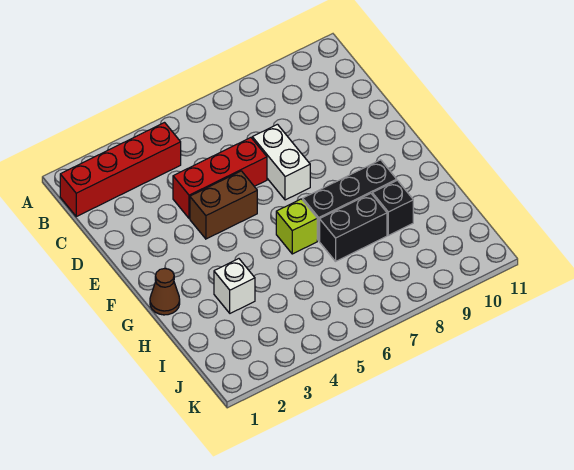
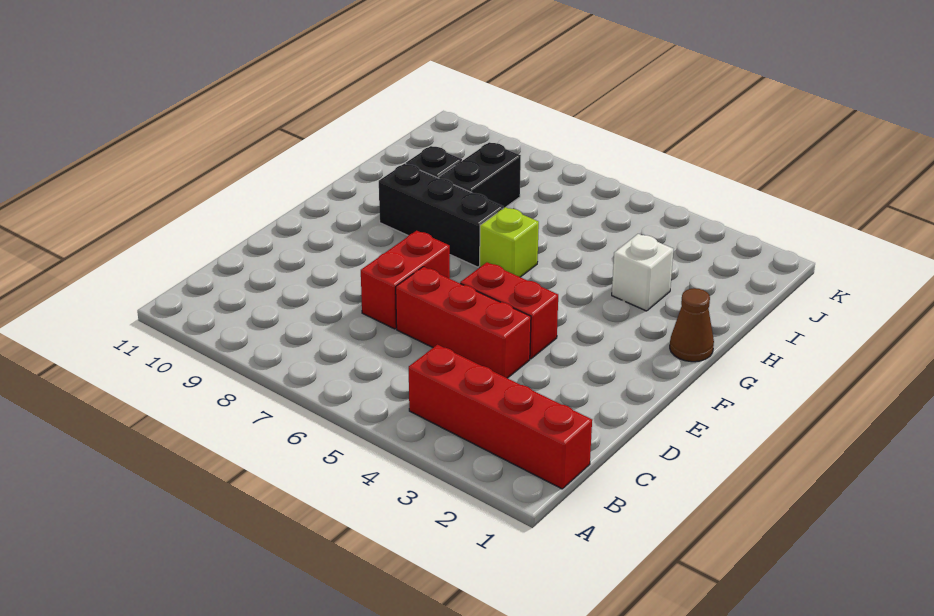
white brick D7:E7 level 1 -> red brick D7:E7 level 1
brown brick E4:E5 level 1 -> red brick E4:E5 level 1
black brick H7:H8 level 1 -> black brick H8:I8 level 1

